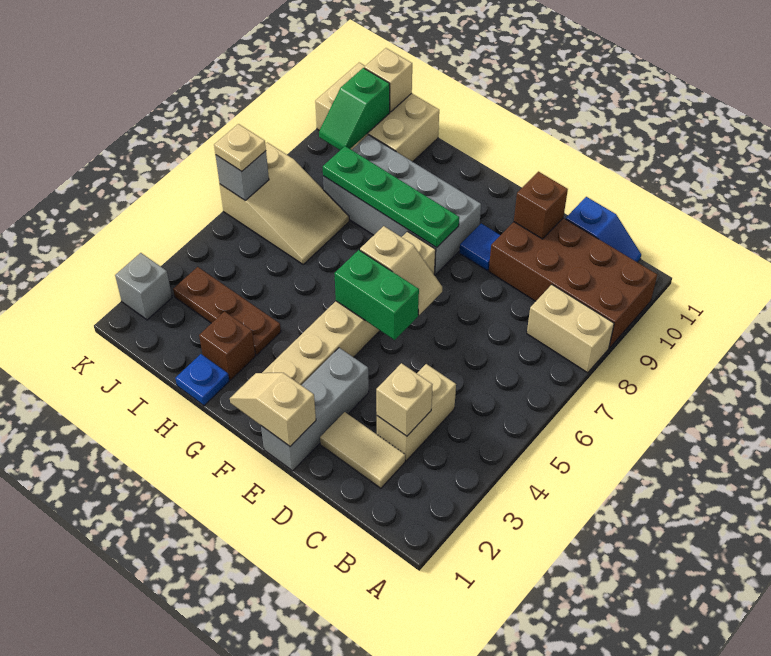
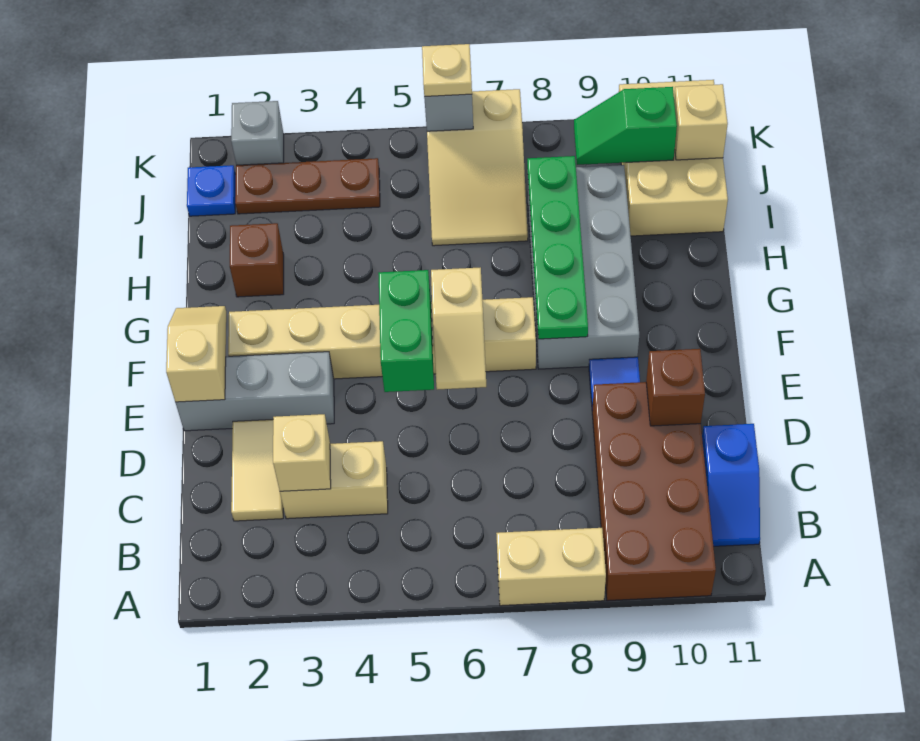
tan brick A8:B8 level 1 -> tan brick A7:A8 level 1
blue plate H1 level 1 -> blue plate J1 level 1
brown plate H3:J3 level 1 -> brown plate J2:J4 level 1

